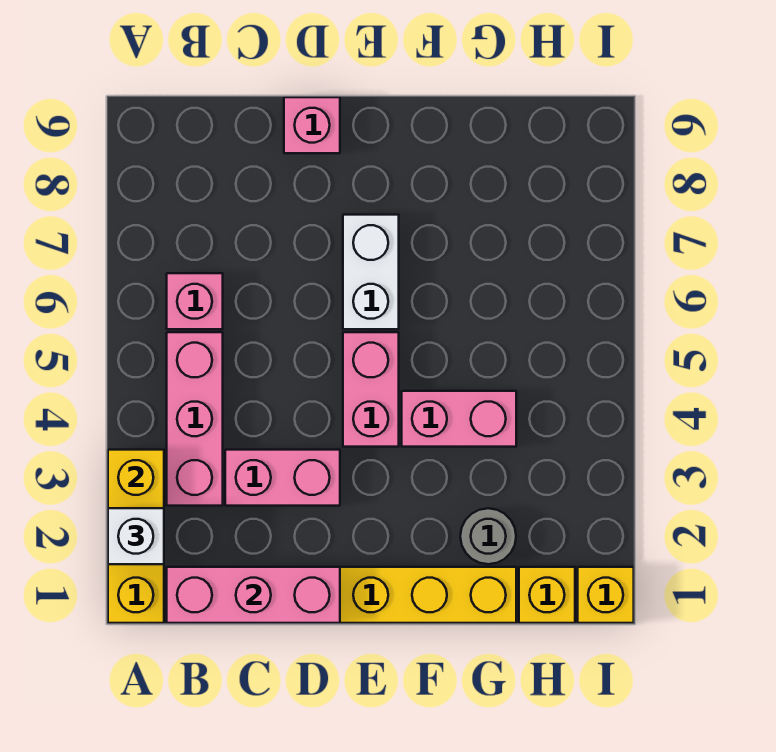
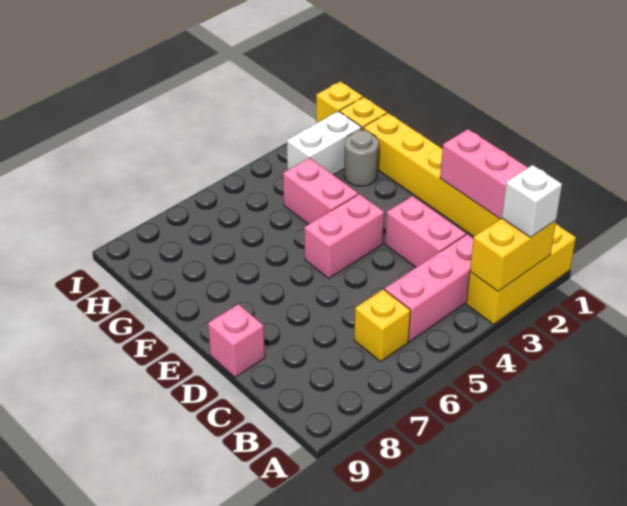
pink brick B6 level 1 -> yellow brick B6 level 1
white brick E6:E7 level 1 -> white brick H2:H3 level 1

